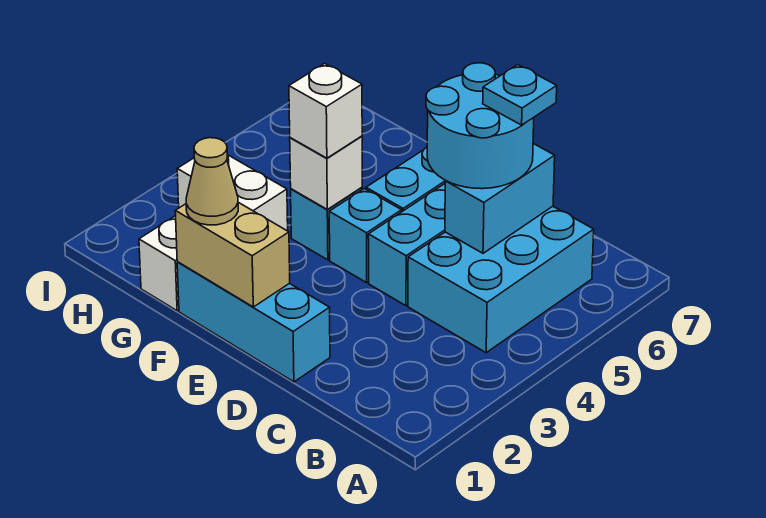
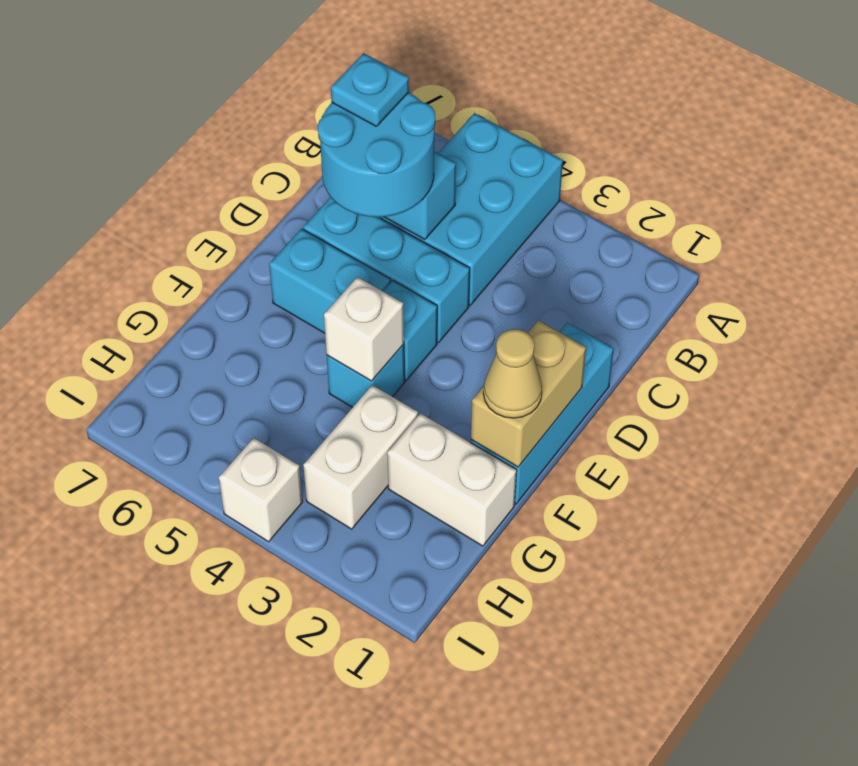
cyan brick B4:C6 level 1 -> cyan brick A4:C5 level 1
white brick F4 level 3 -> white brick I4 level 1

